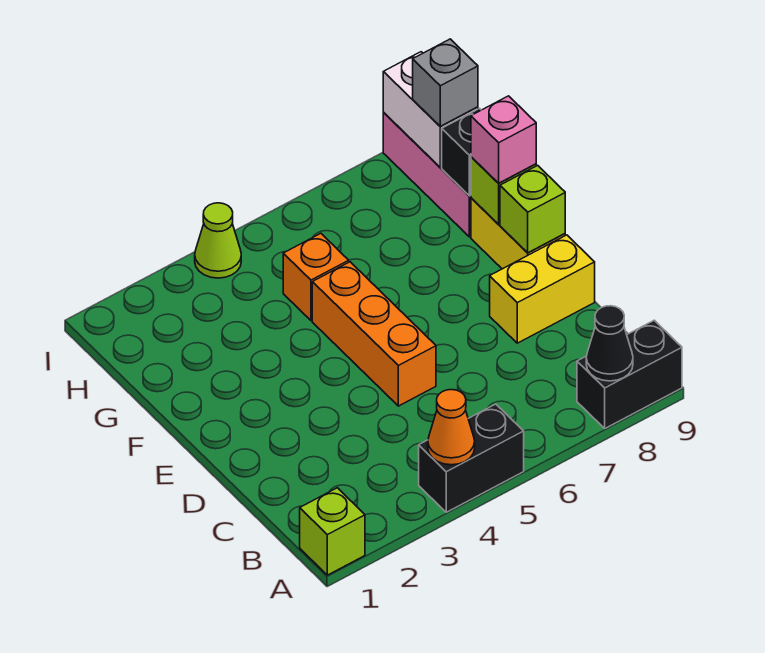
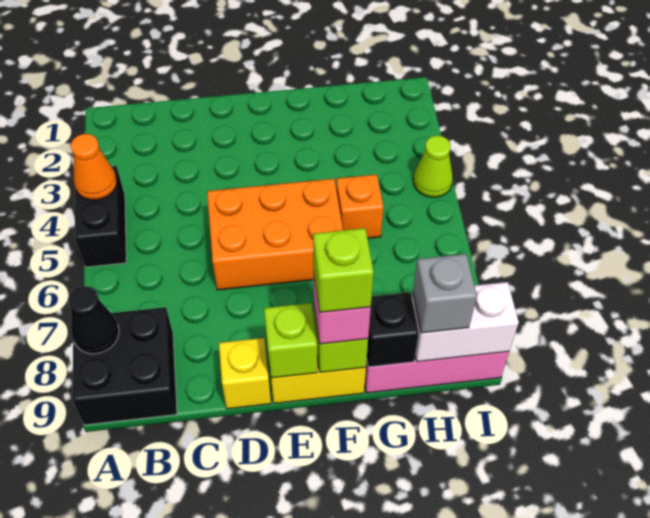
lime brick A1 level 1 -> lime brick F9 level 4
black brick A8:A9 level 1 -> black brick A8:B9 level 1
orange brick D5:F5 level 1 -> orange brick D5:F6 level 1
yellow brick D8:D9 level 1 -> yellow brick D9 level 1

